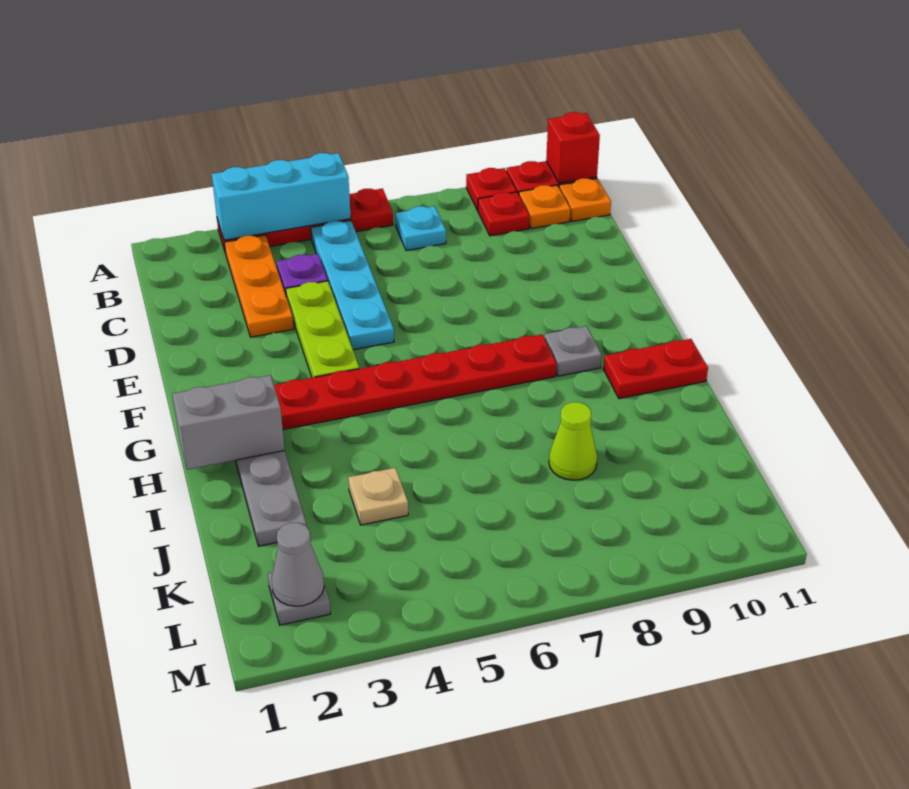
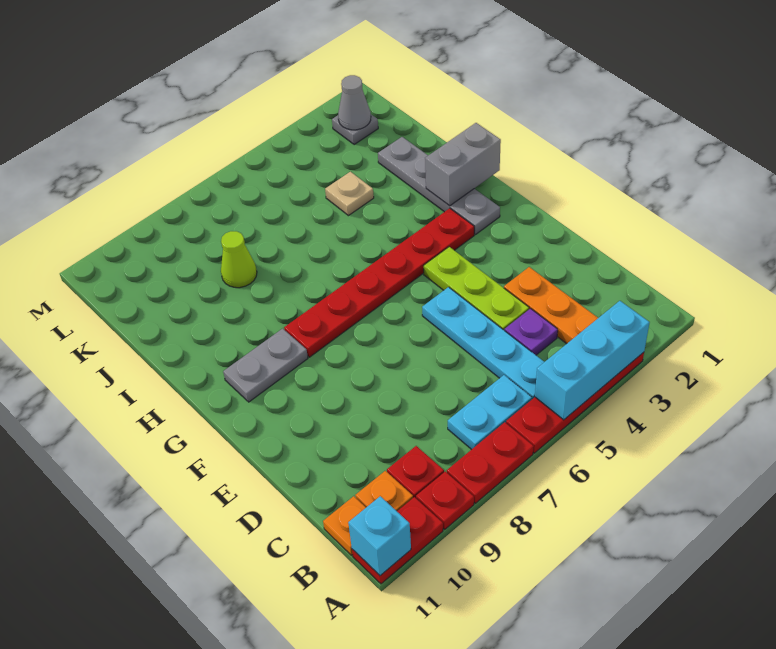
red brick A11 level 2 -> cyan brick A11 level 2
cyan plate B7 level 1 -> cyan plate B6:B7 level 1
grey plate G9 level 1 -> grey plate G9:G10 level 1
red plate H10:H11 level 1 -> red plate A7:A8 level 1

